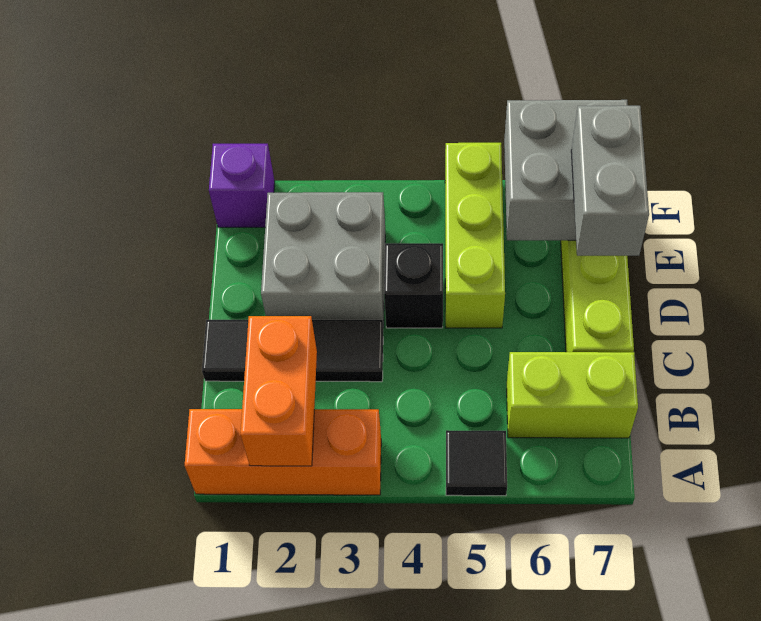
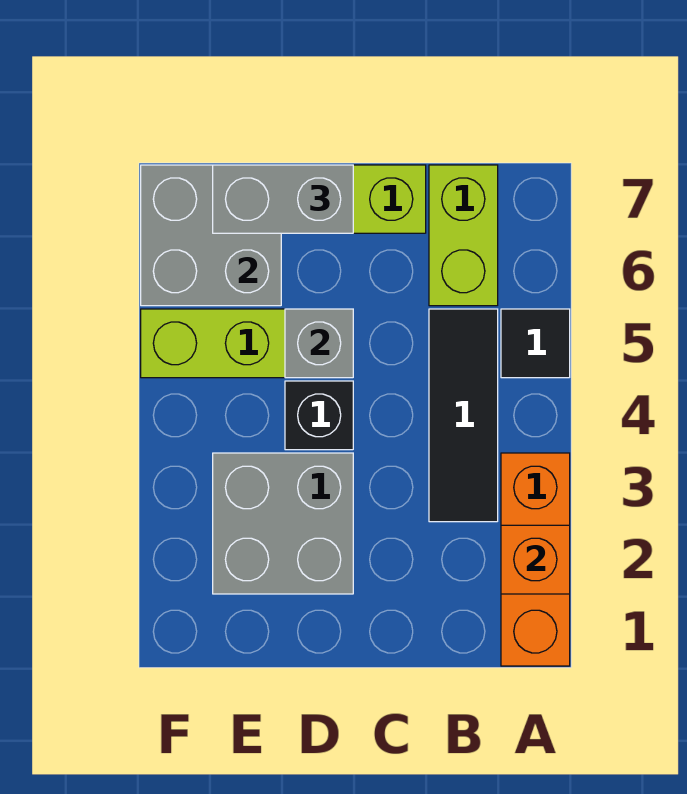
orange brick A2:B2 level 2 -> orange brick A2 level 2
black tile C1:C3 level 1 -> black tile B3:B5 level 1
none -> grey brick D5 level 2
purple brick F1 level 1 -> none

